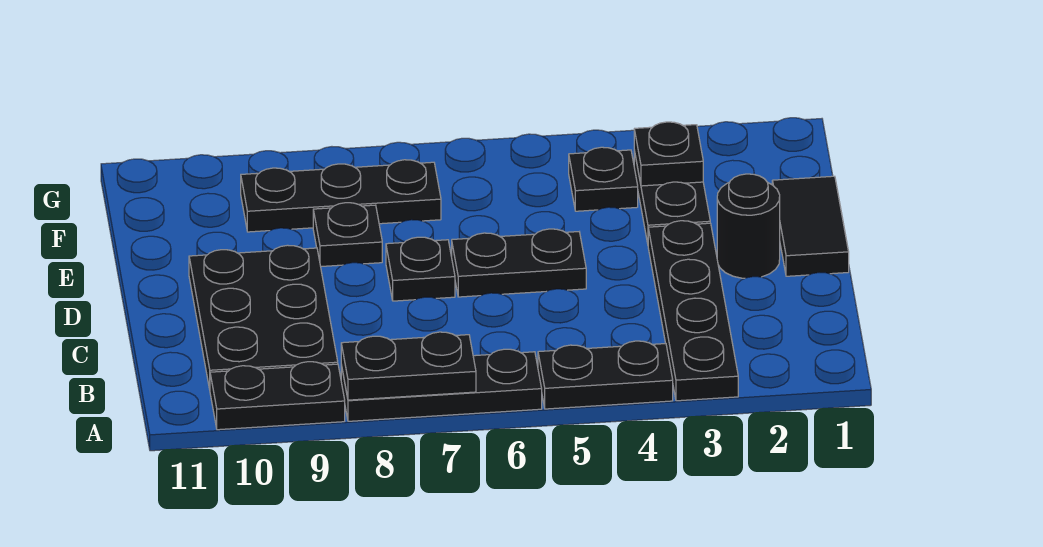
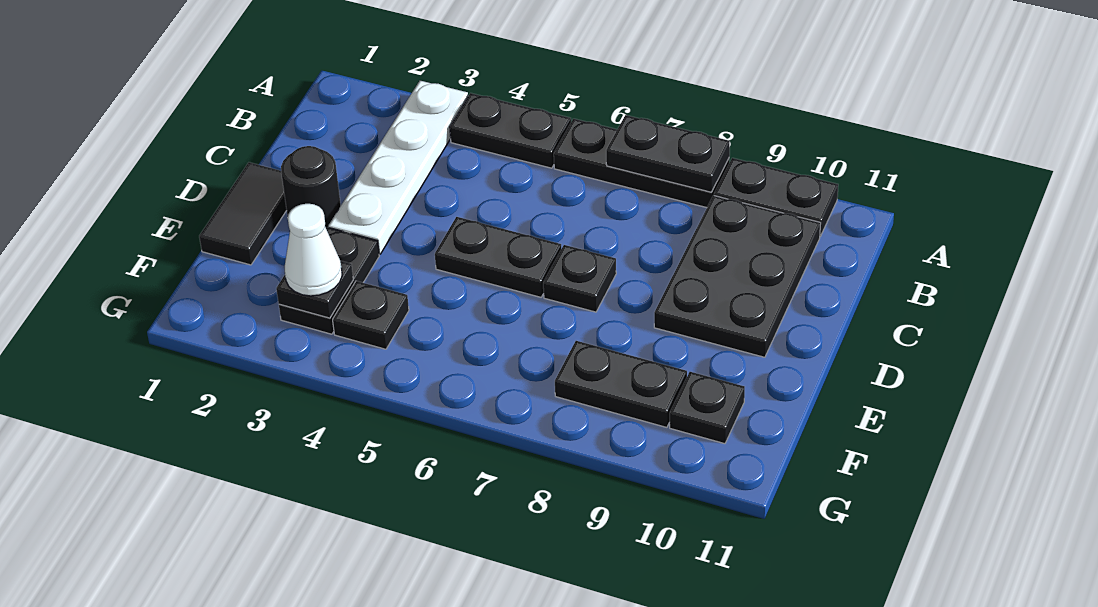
black plate A3:D3 level 1 -> white plate A3:D3 level 1
black plate E8 level 1 -> black plate F10 level 1
none -> white cone F3 level 3
black plate F7:F9 level 1 -> black plate F8:F9 level 1

